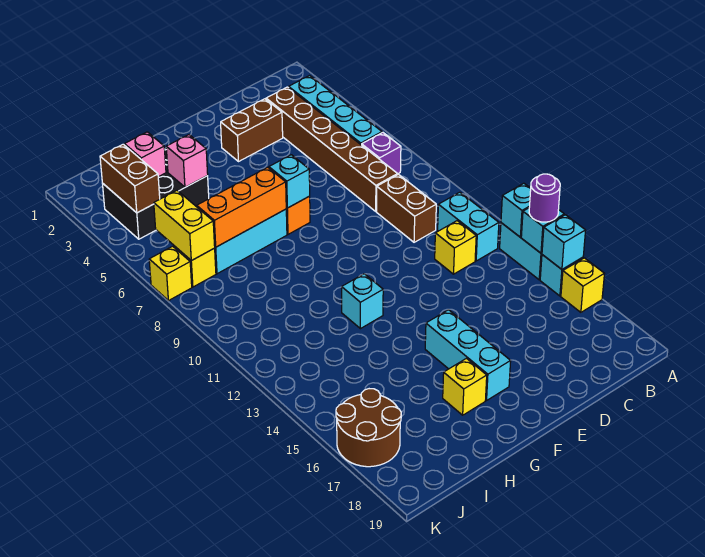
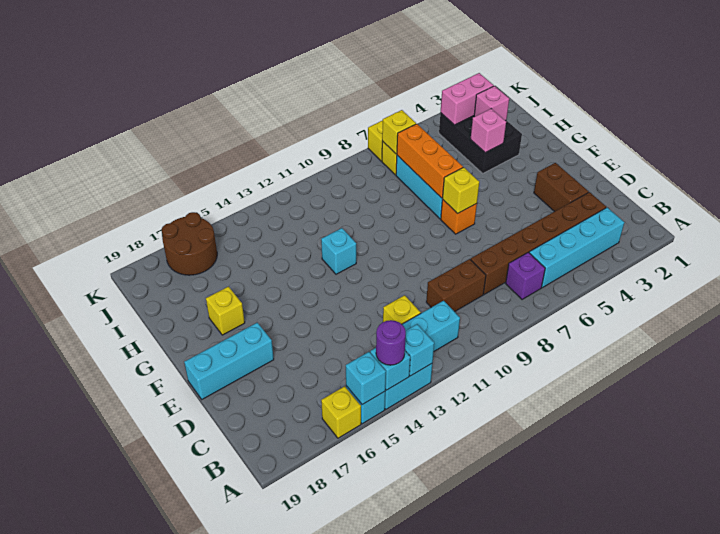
cyan brick F7 level 2 -> yellow brick F7 level 2
cyan brick F15:F17 level 1 -> cyan brick E17:E19 level 1
brown brick J3:J4 level 2 -> pink brick J3:J4 level 2
yellow brick J6:J7 level 2 -> yellow brick J7 level 2

